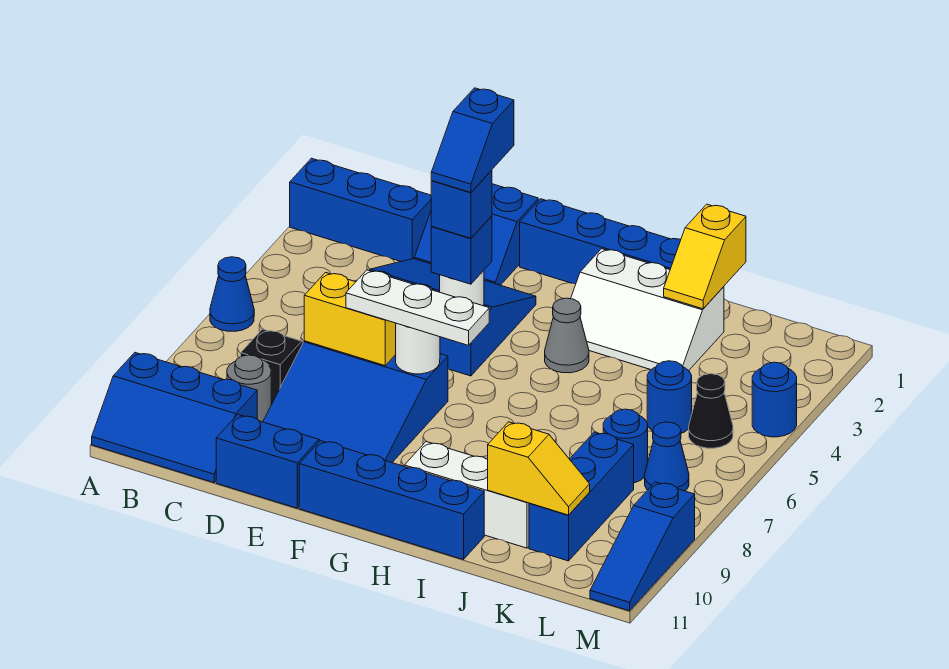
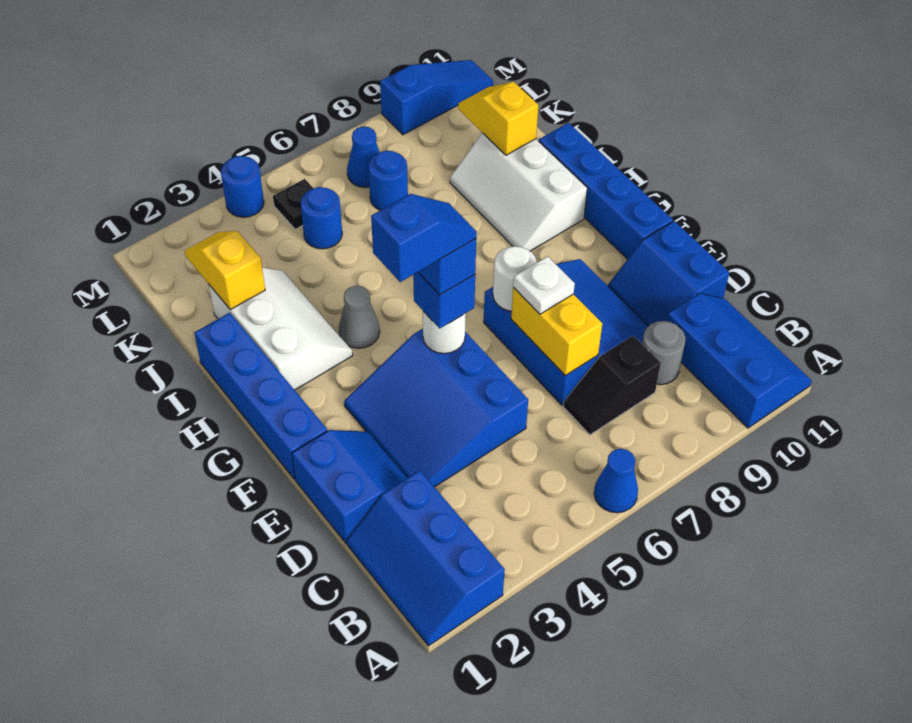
white plate E7:G7 level 3 -> white plate E7 level 3
yellow slope J1:J2 level 2 top 1 -> yellow slope J2:K2 level 2 top J
blue brick K8:K10 level 1 -> none
black cone L5 level 1 -> black plate L5 level 1

